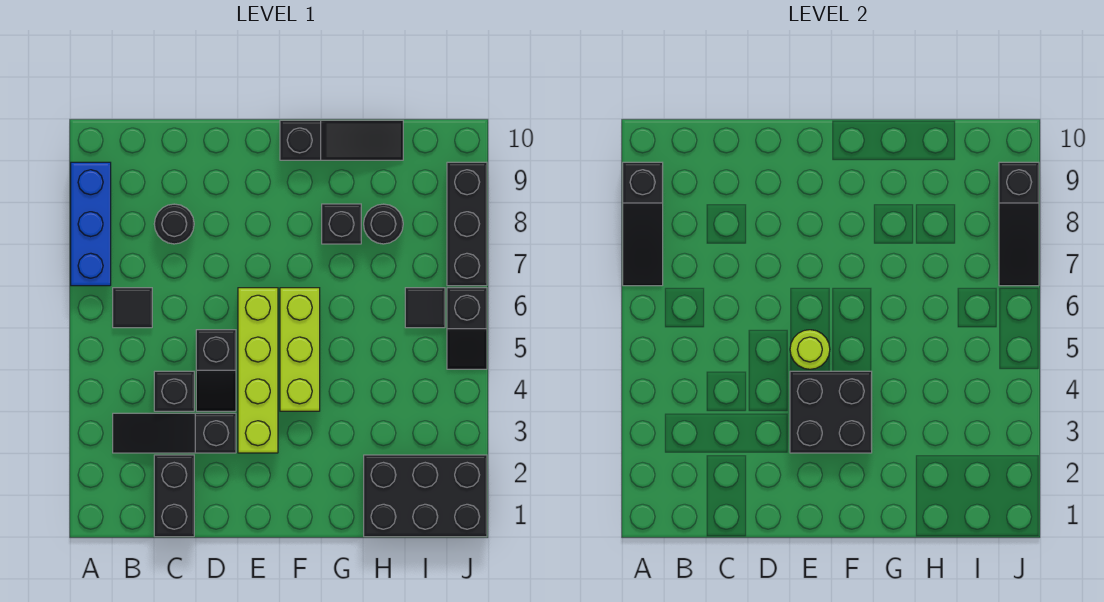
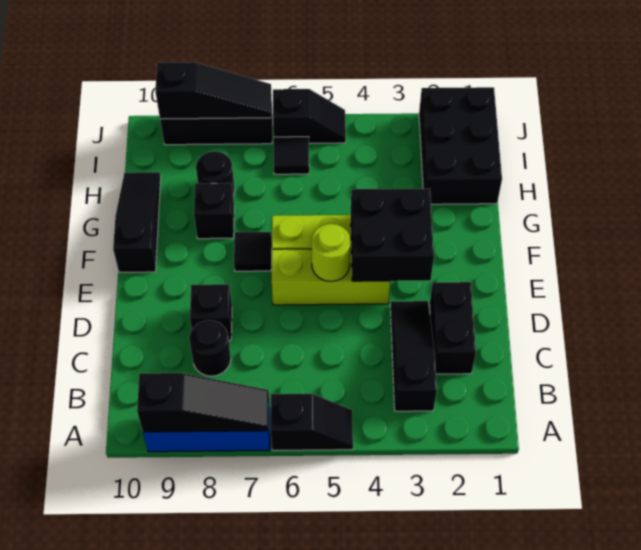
black slope B3:D3 level 1 top D -> black slope B3:D3 level 1 top B
black tile B6 level 1 -> black tile F7 level 1
black brick C1:C2 level 1 -> black brick C2:D2 level 1
black brick C4 level 1 -> black brick D8 level 1
black slope D4:D5 level 1 top 5 -> black slope A5:A6 level 1 top 6
lime brick E3:E6 level 1 -> lime brick E4:E6 level 1

